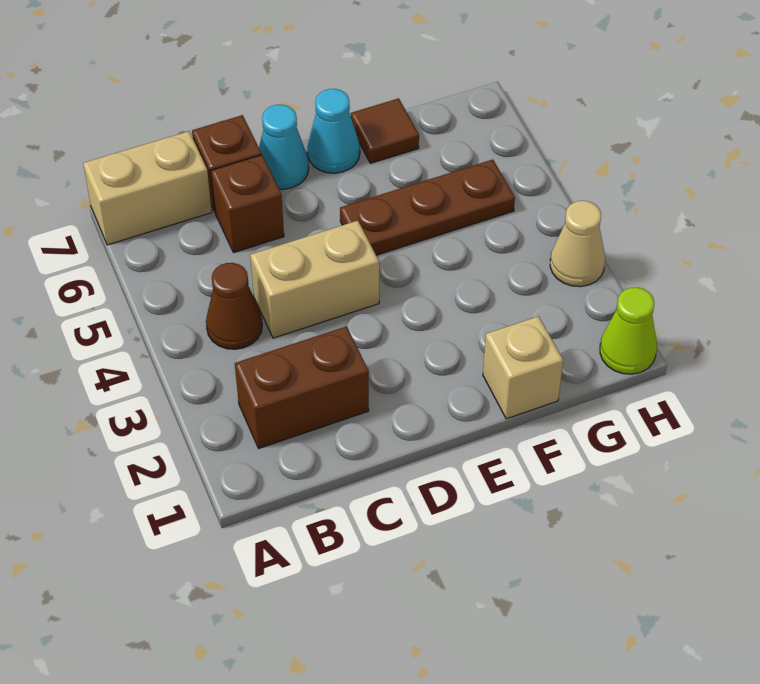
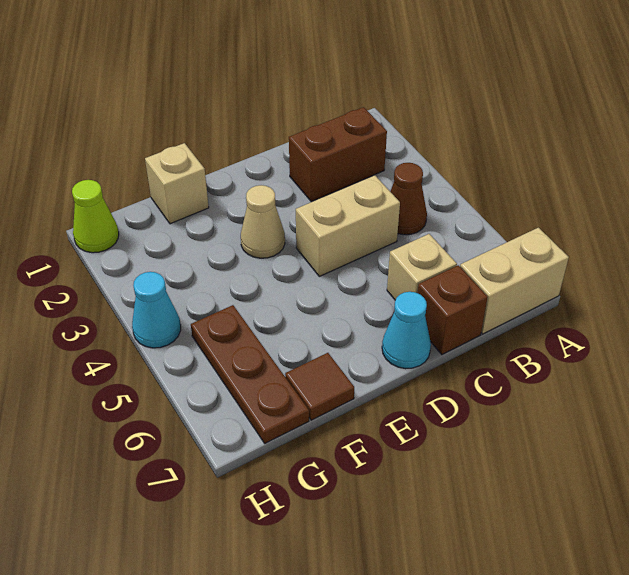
brown brick C6 level 1 -> tan brick C6 level 1
brown plate E5:G5 level 1 -> brown plate G5:G7 level 1
cyan cone E7 level 1 -> cyan cone H4 level 1
tan cone H3 level 1 -> tan cone E3 level 1

